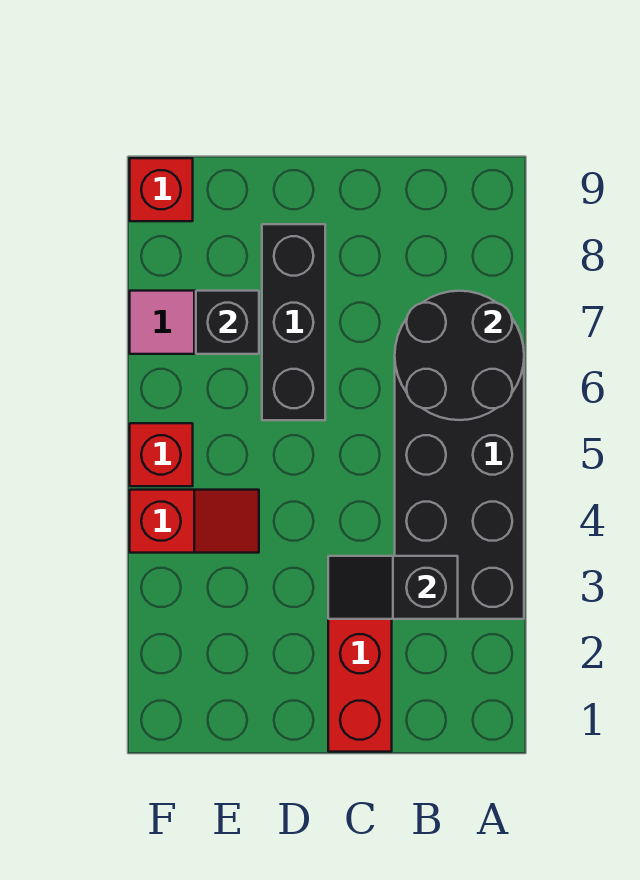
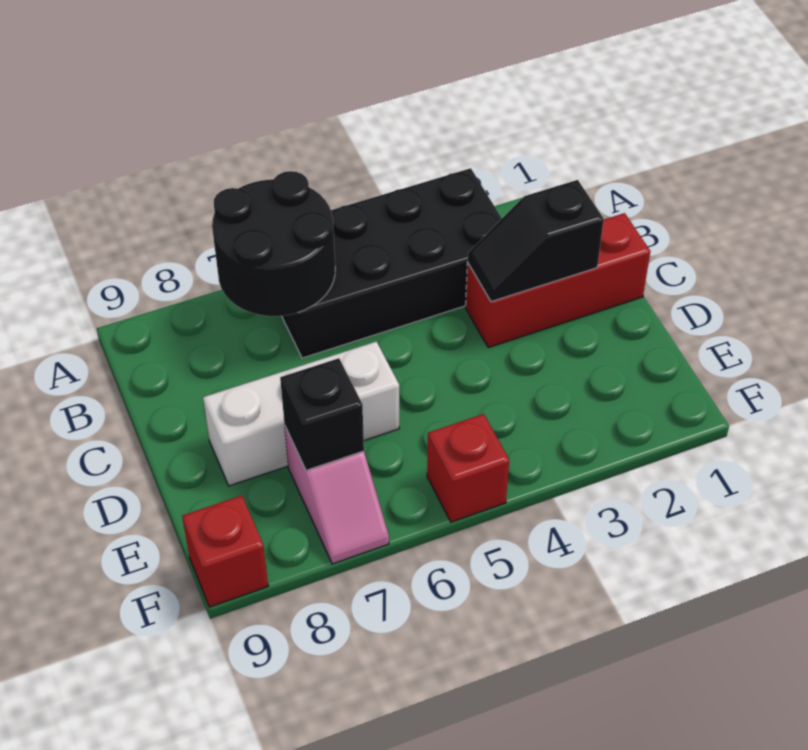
black slope B3:C3 level 2 top B -> black slope C2:C3 level 2 top 2
black brick D6:D8 level 1 -> white brick D6:D8 level 1
red slope E4:F4 level 1 top F -> none

